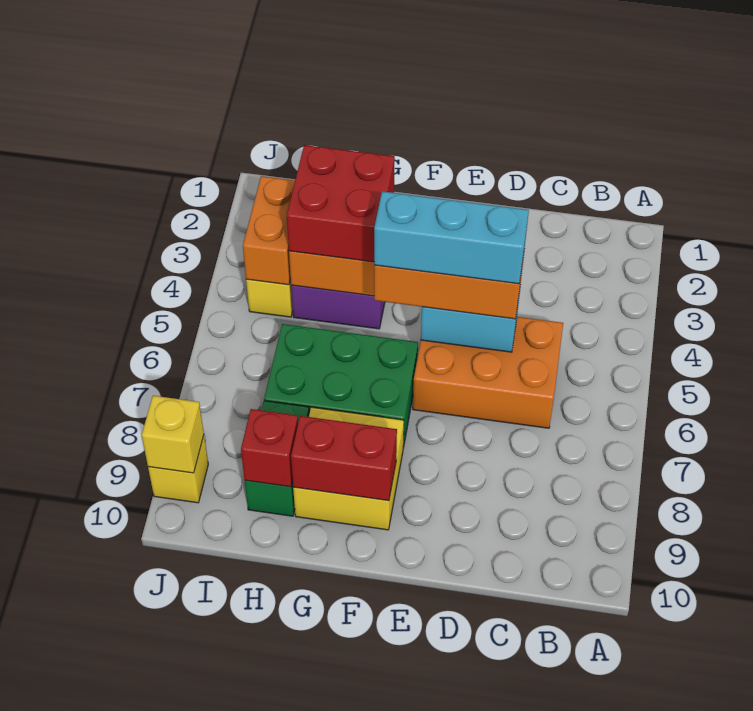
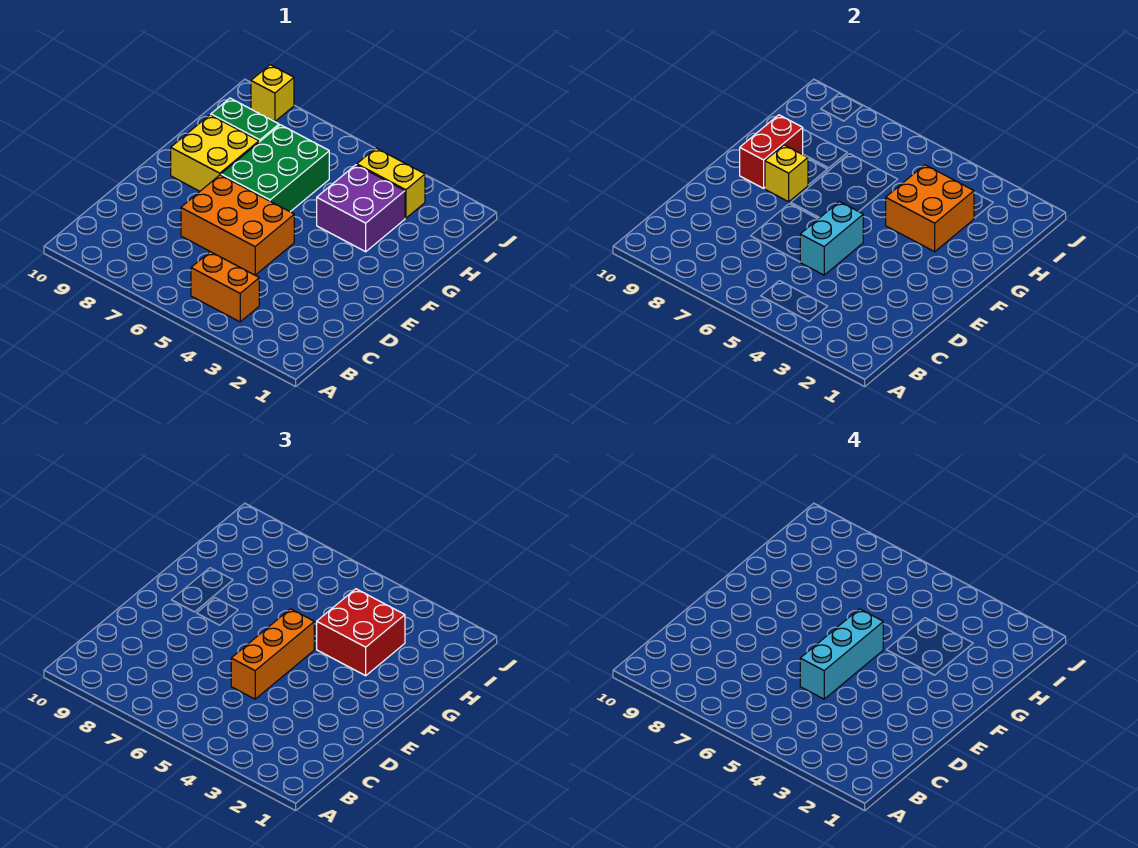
orange brick C5:E6 level 1 -> orange brick D5:E7 level 1
red brick H9 level 2 -> none
orange brick I3:I4 level 2 -> orange brick B4:B5 level 1
yellow brick J9 level 2 -> yellow brick F8 level 2

